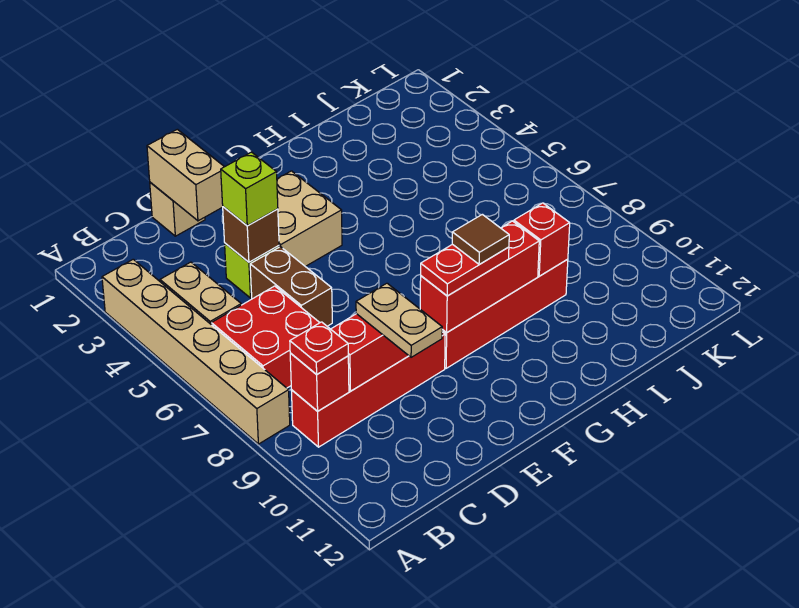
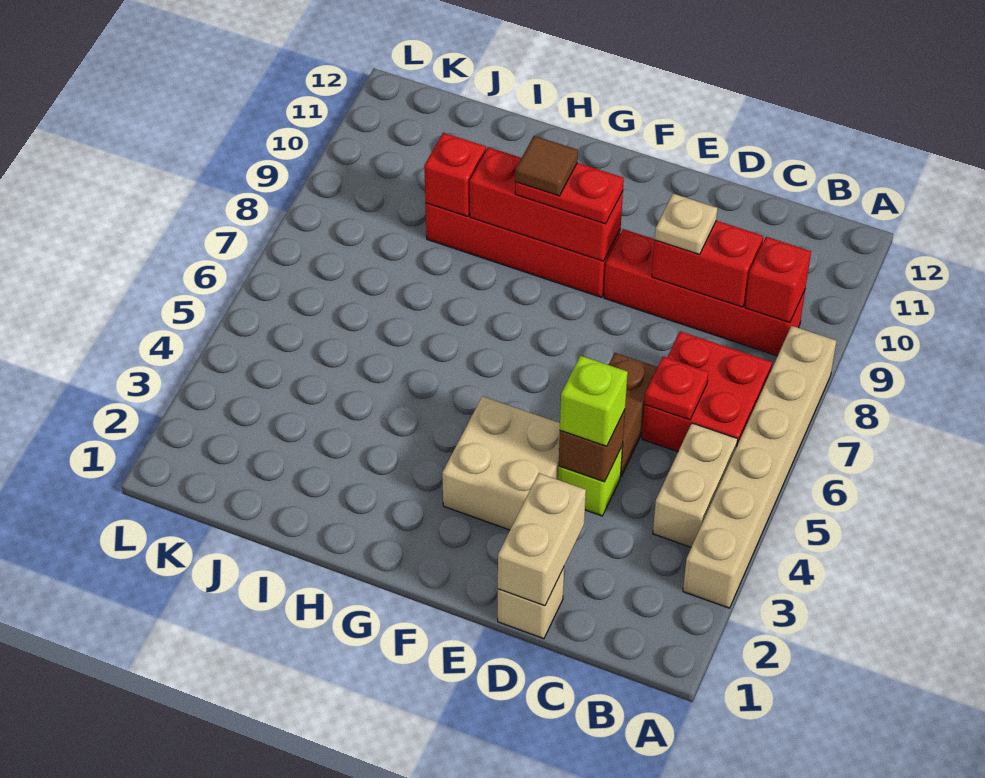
red plate B9 level 3 -> red plate C6 level 2
tan plate D9:D10 level 3 -> tan plate D9 level 3

